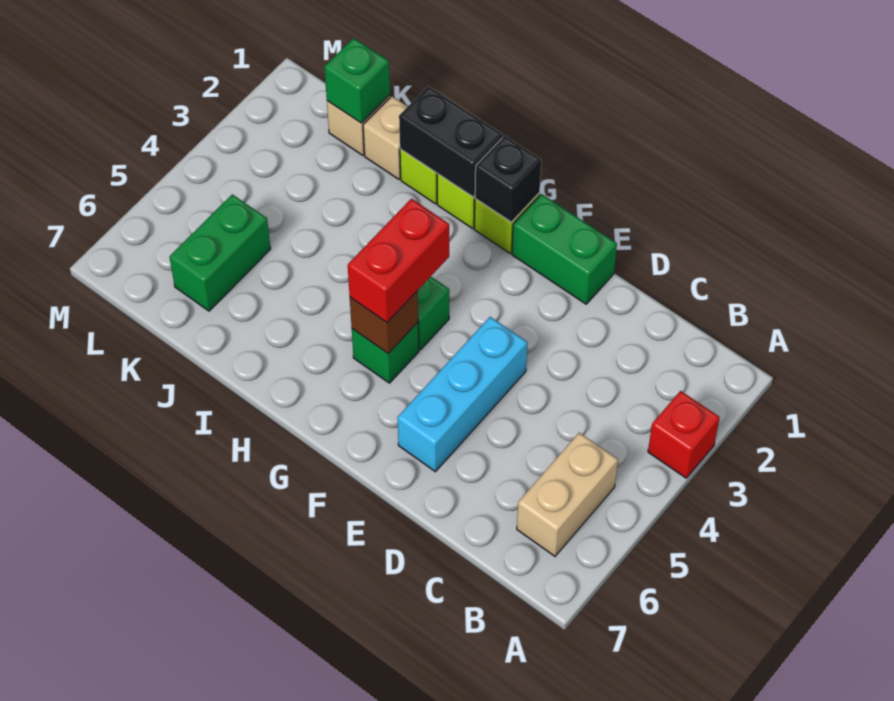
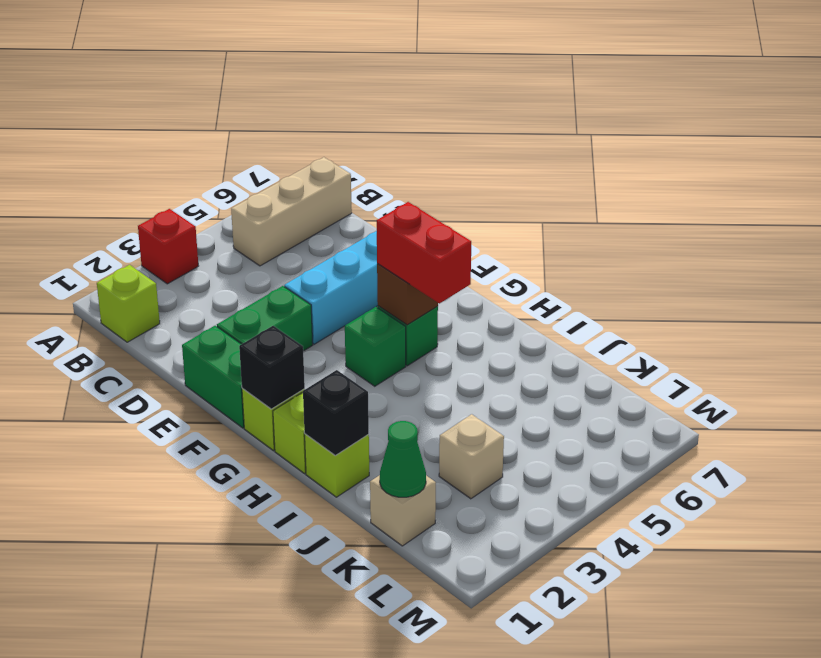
none -> lime brick B1 level 1
tan brick B5:B6 level 1 -> tan brick B5:B7 level 1
red brick G4:G5 level 3 -> red brick G5:H5 level 3
black brick H1:I1 level 2 -> black brick I1 level 2
tan brick J1 level 1 -> tan brick K3 level 1
green brick K1 level 2 -> green cone K1 level 2
green brick K5:K6 level 1 -> green brick E2:E3 level 1

